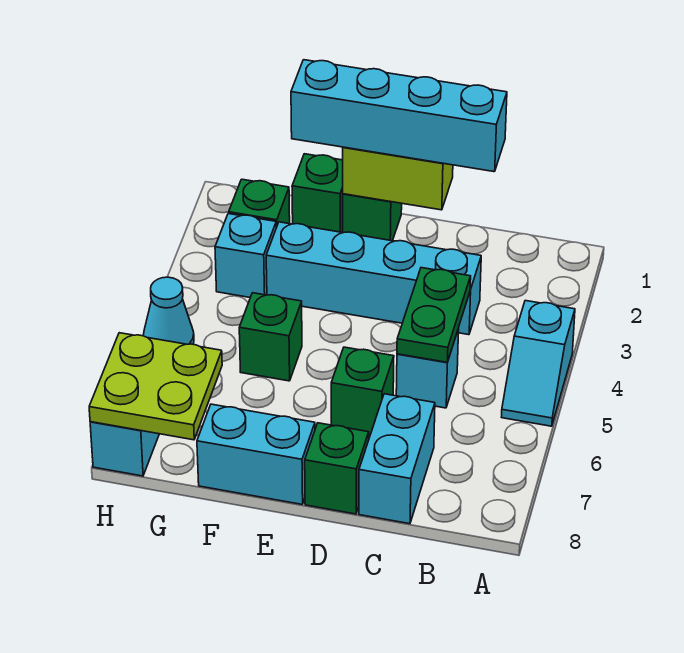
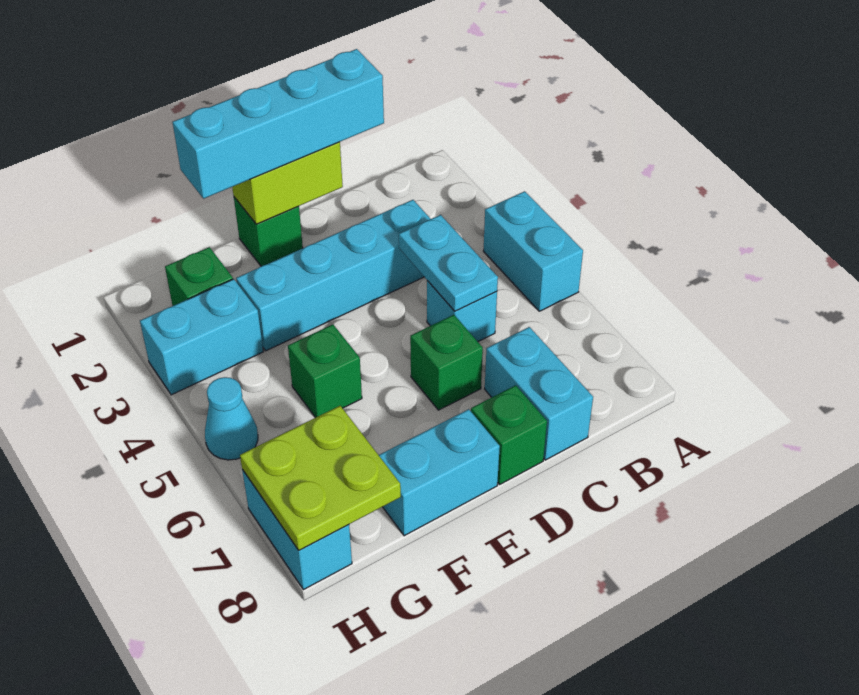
cyan slope A4:A5 level 1 top 4 -> cyan brick A4:A5 level 1
green plate C4:C5 level 2 -> cyan plate C4:C5 level 2
green brick F1 level 1 -> none
cyan brick G3 level 1 -> cyan brick G3:H3 level 1

